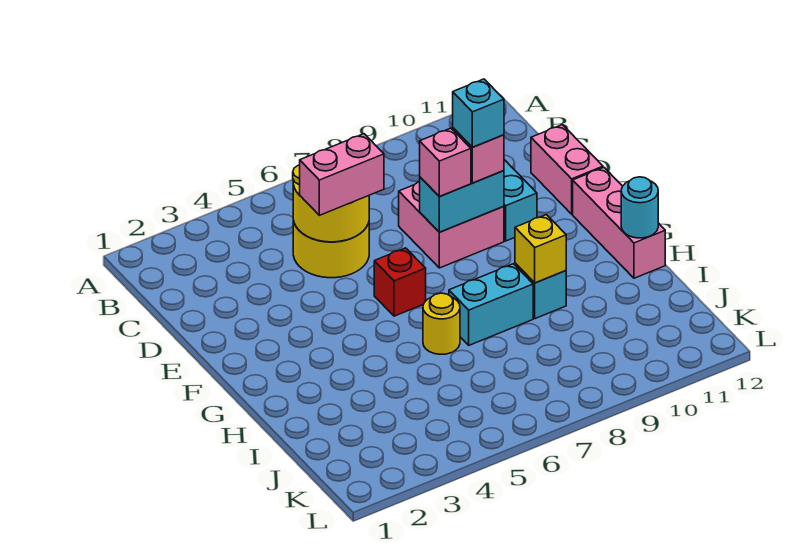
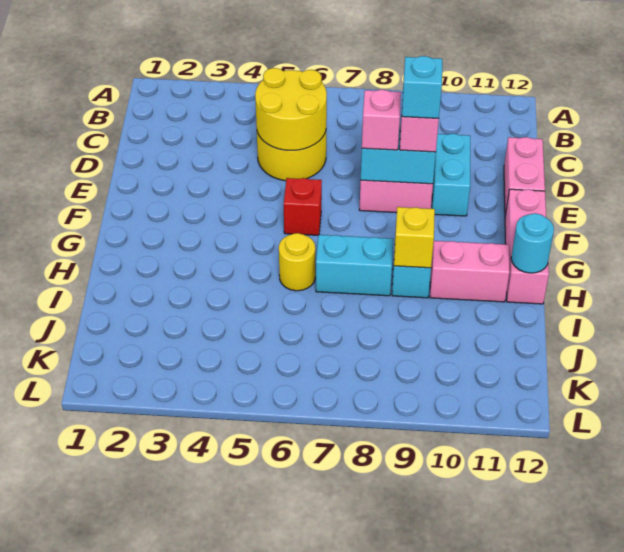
pink brick D5:D6 level 3 -> pink brick H10:H11 level 1

